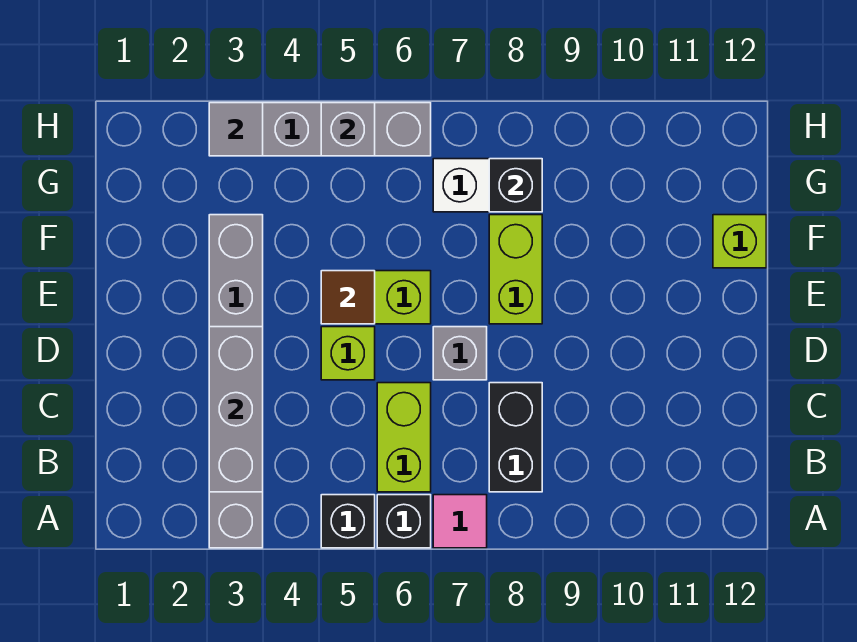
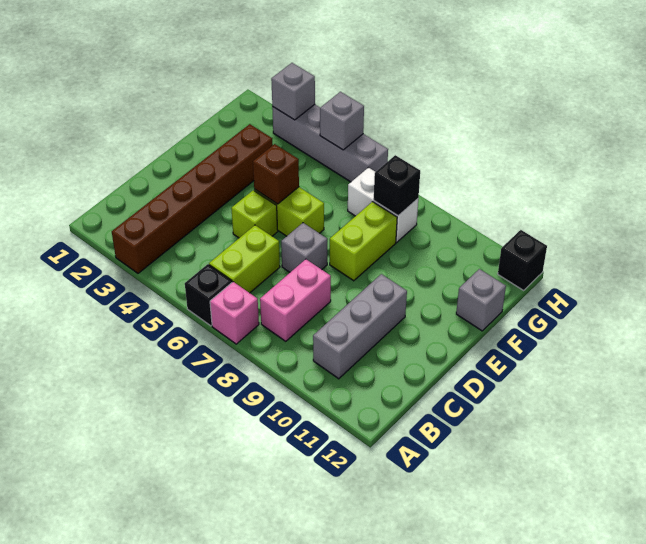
grey brick A3:F3 level 1 -> brown brick A3:F3 level 1
black brick A5 level 1 -> black brick H12 level 1
pink tile A7 level 1 -> pink brick A7 level 1
grey brick B3:D3 level 2 -> grey brick B10:D10 level 1
black brick B8:C8 level 1 -> pink brick B8:C8 level 1
brown tile E5 level 2 -> brown brick E5 level 2
lime brick F12 level 1 -> grey brick F12 level 1
grey tile H3 level 2 -> grey brick H3 level 2

